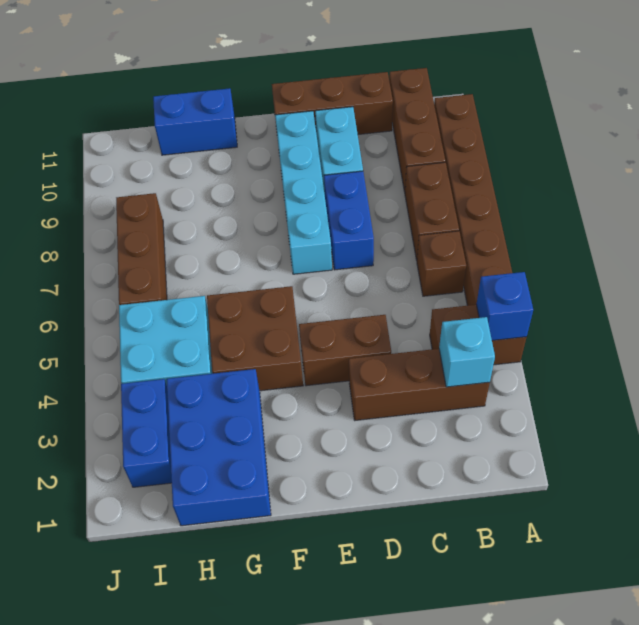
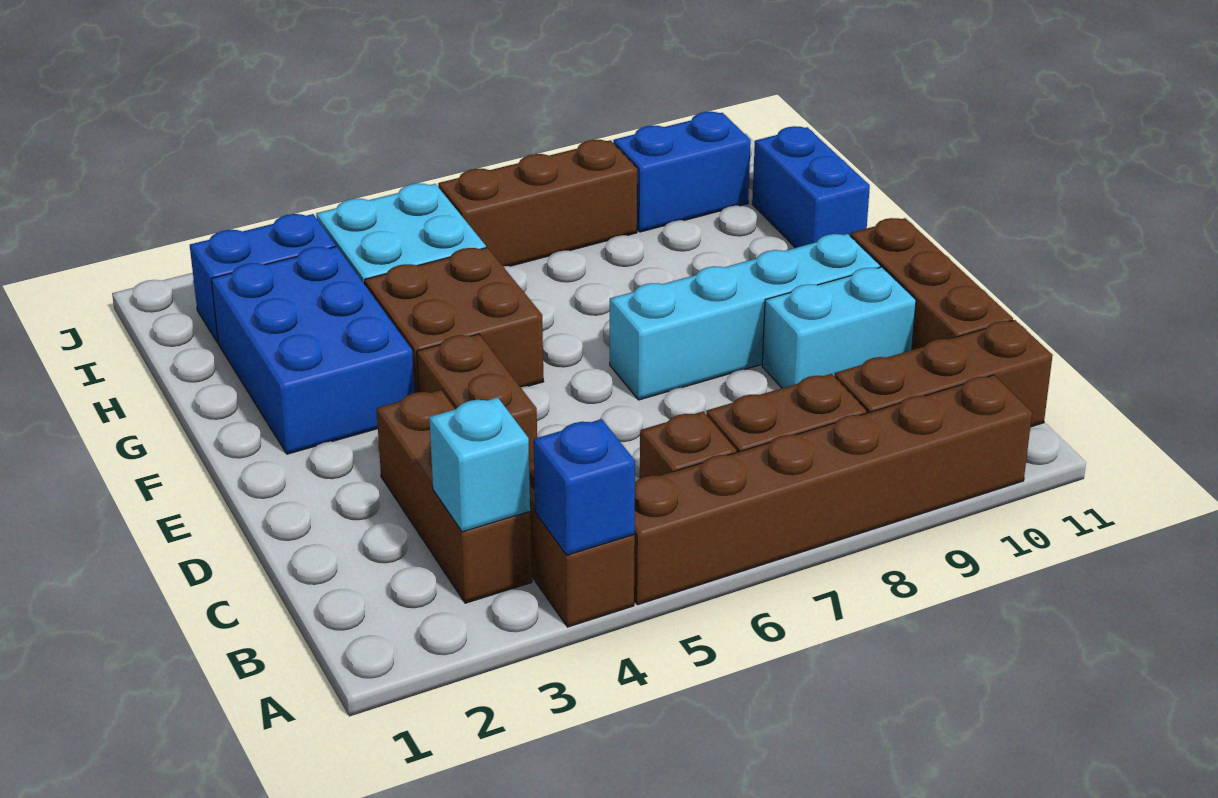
blue brick D7:D8 level 1 -> blue brick I9:I10 level 1
blue brick G1:H3 level 1 -> blue brick F2:H3 level 1

